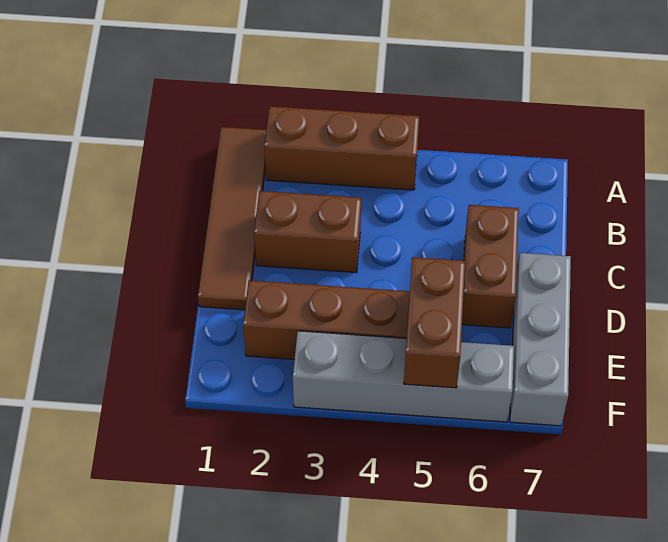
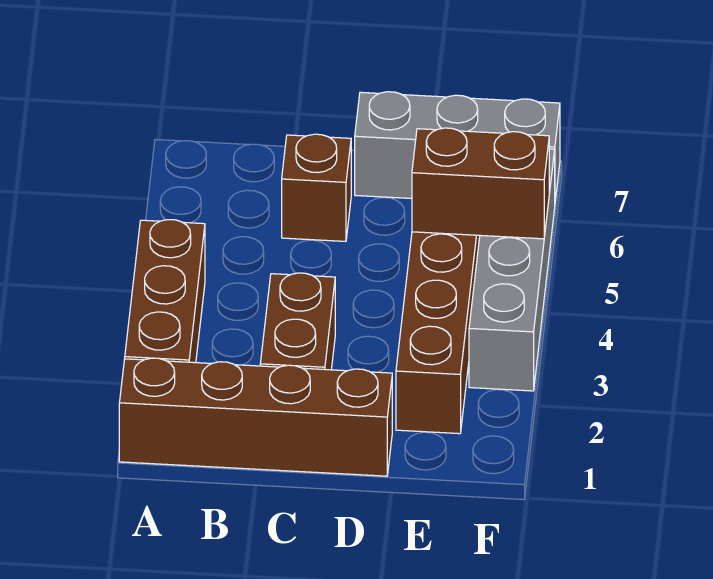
brown tile A1:D1 level 1 -> brown brick A1:D1 level 1
brown brick C6:D6 level 1 -> brown brick C6 level 1

